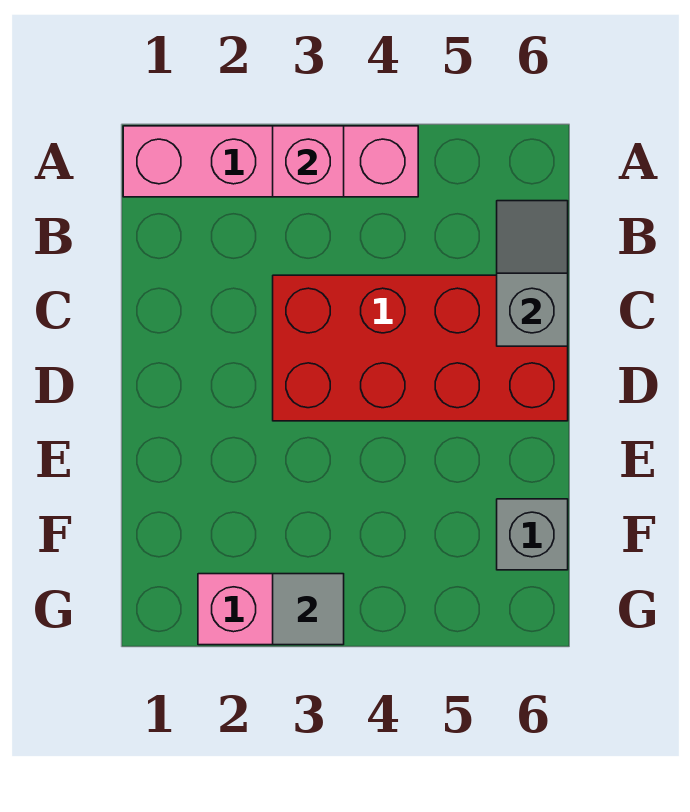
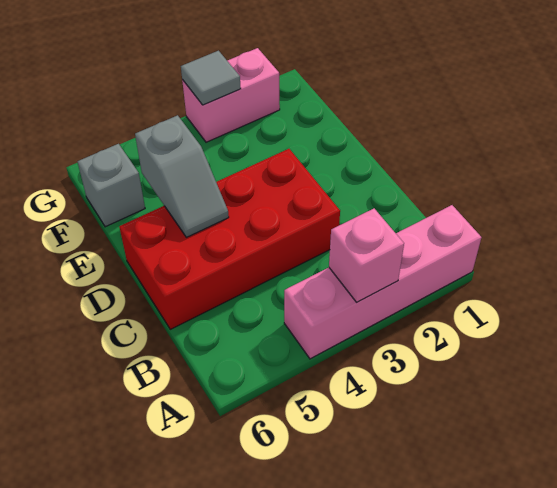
grey slope B6:C6 level 2 top C -> grey slope D5:E5 level 2 top E

